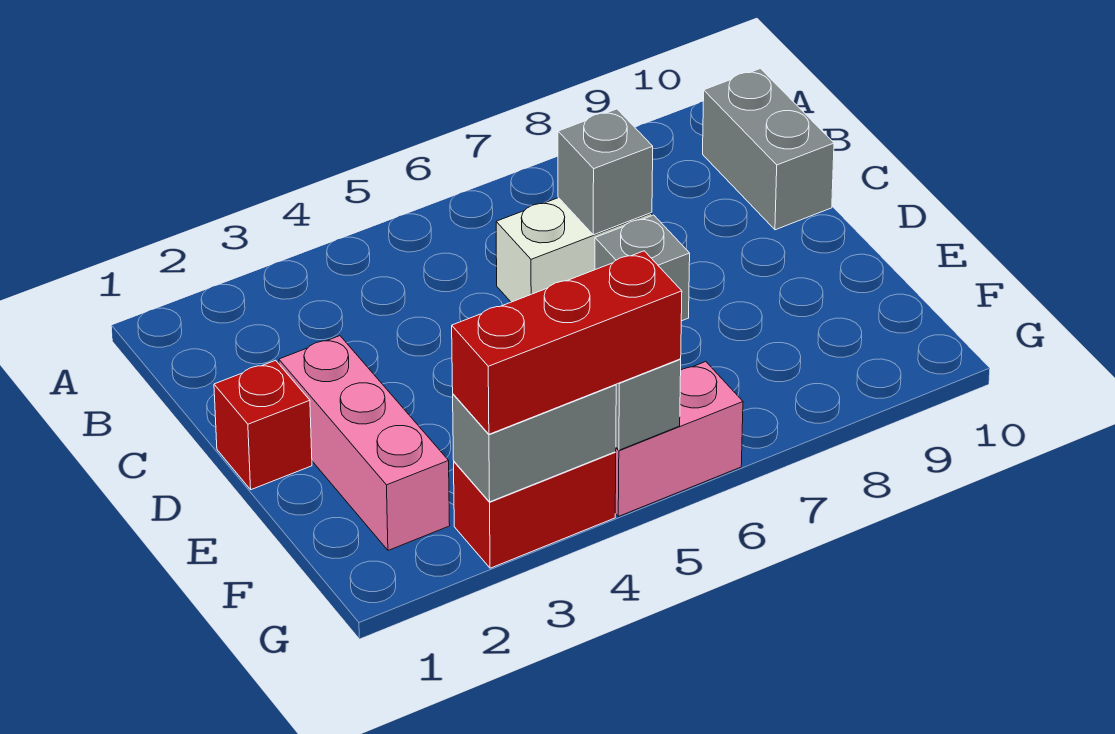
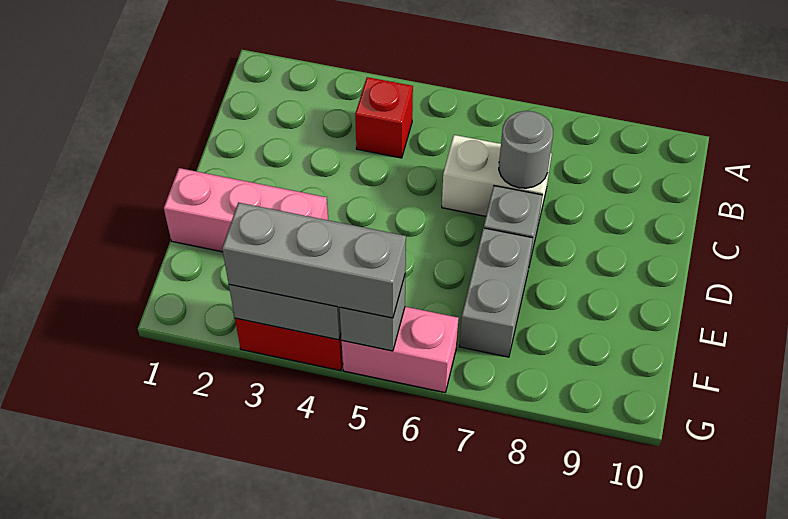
grey brick B10:C10 level 1 -> grey brick E7:F7 level 1
grey brick C7 level 2 -> grey round brick C7 level 2
red brick D1 level 1 -> red brick B4 level 1
pink brick D2:F2 level 1 -> pink brick E1:E3 level 1
red brick G3:G5 level 3 -> grey brick G3:G5 level 3

